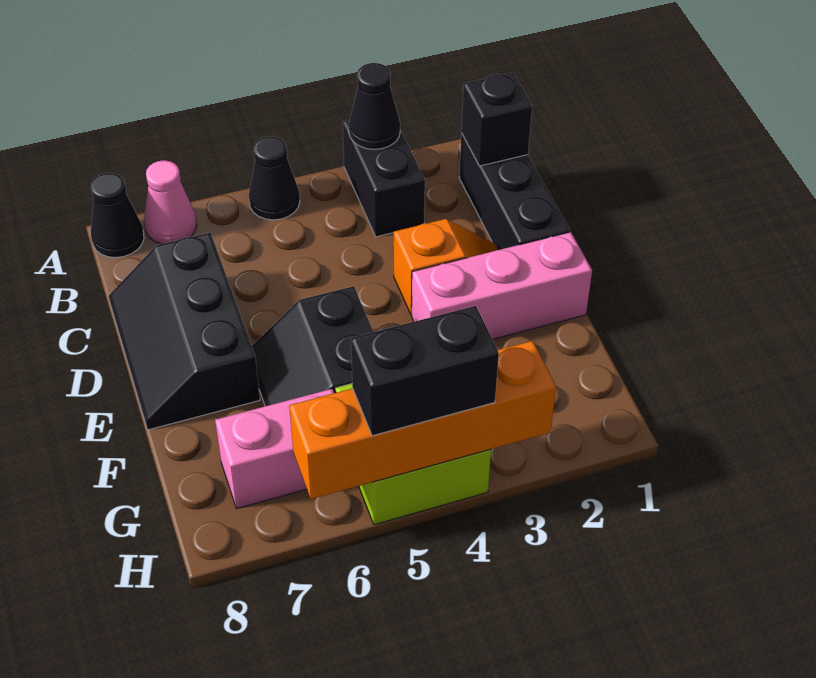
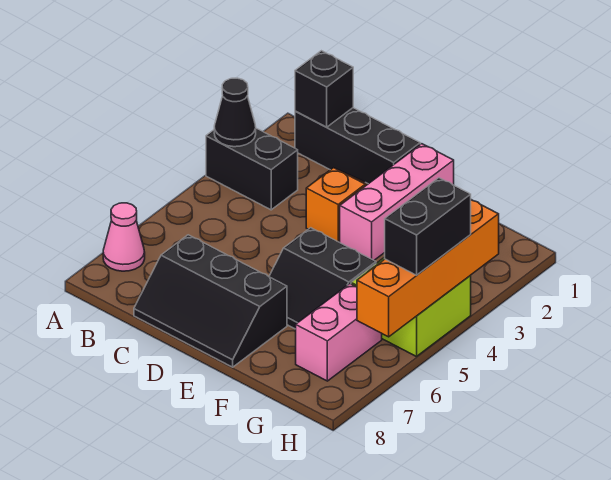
black cone A5 level 1 -> none
black cone A8 level 1 -> none

